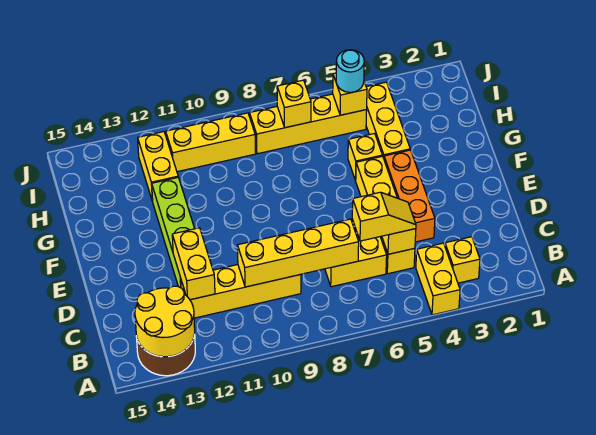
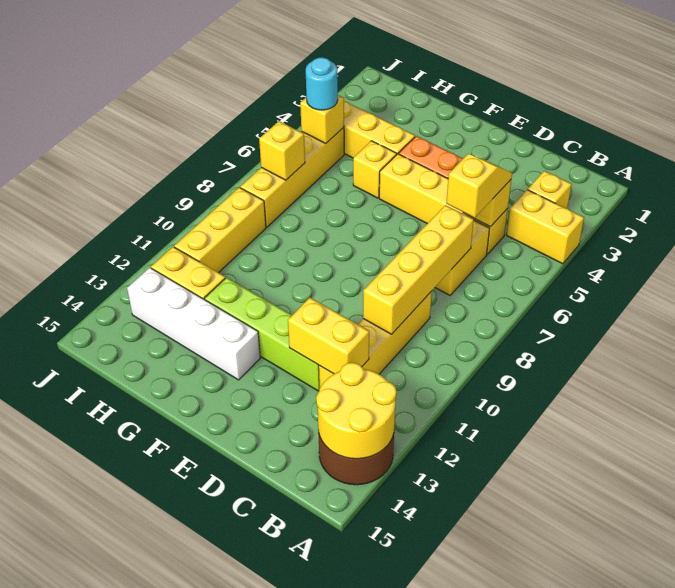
none -> white brick F13:I13 level 1

